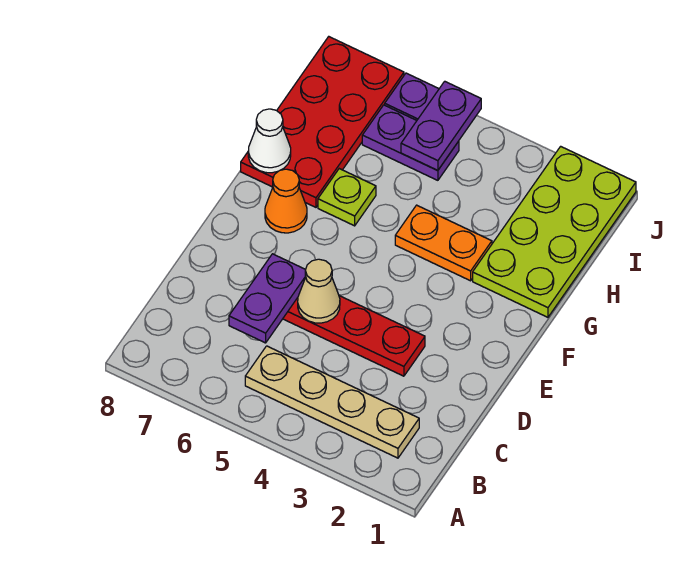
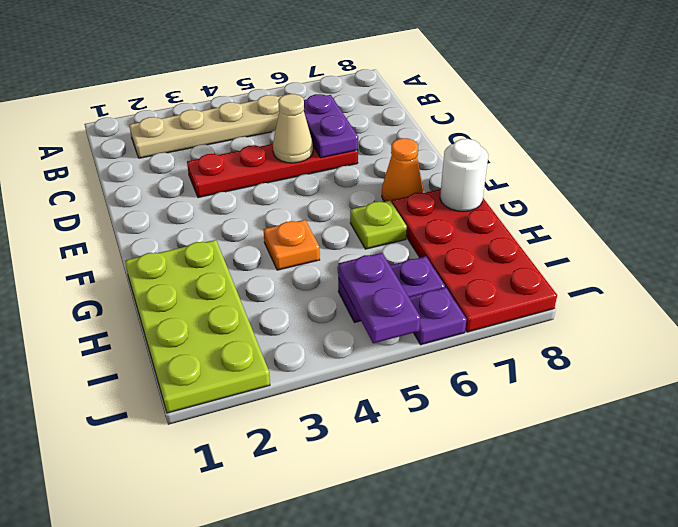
orange plate G3:G4 level 1 -> orange plate G4 level 1
white cone G8 level 2 -> white round brick G8 level 2

